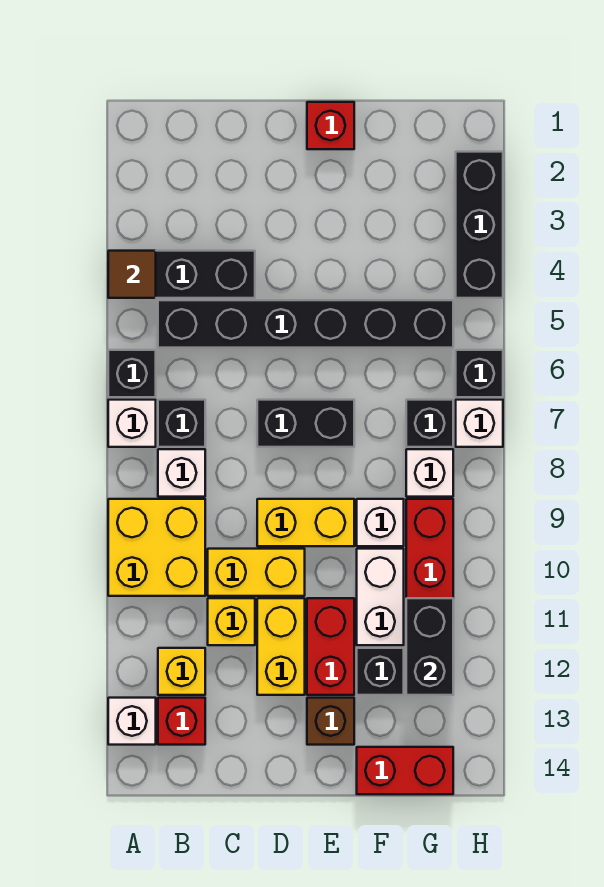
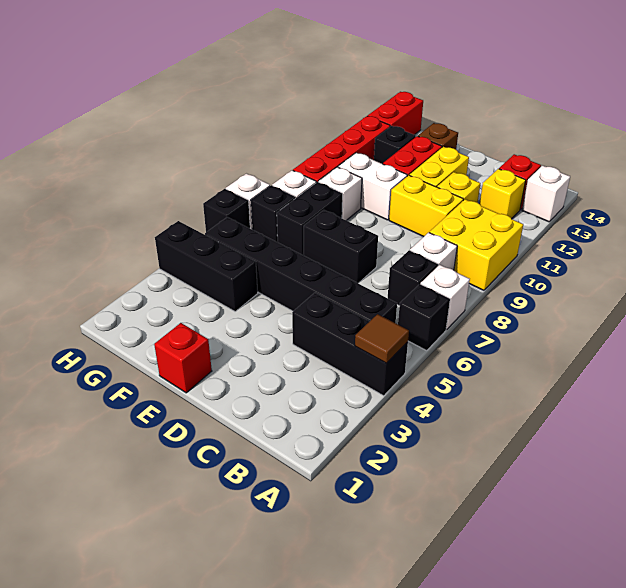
yellow brick D9:E9 level 1 -> none
white brick F10:F11 level 1 -> white brick E10:F10 level 1
red brick F14:G14 level 1 -> red brick G13:G14 level 1
black brick G11:G12 level 2 -> black brick F7:F8 level 1
black brick H2:H4 level 1 -> black brick F4:H4 level 1

